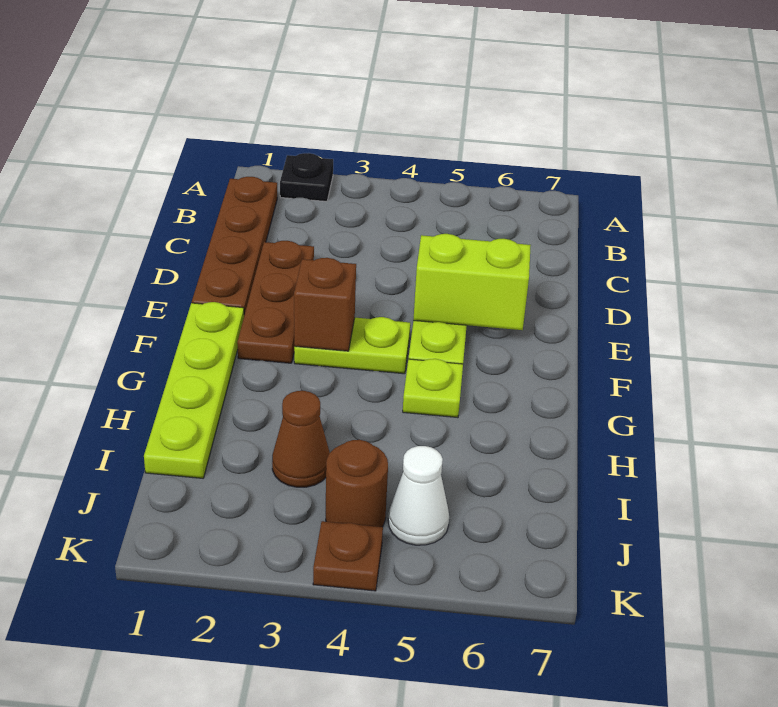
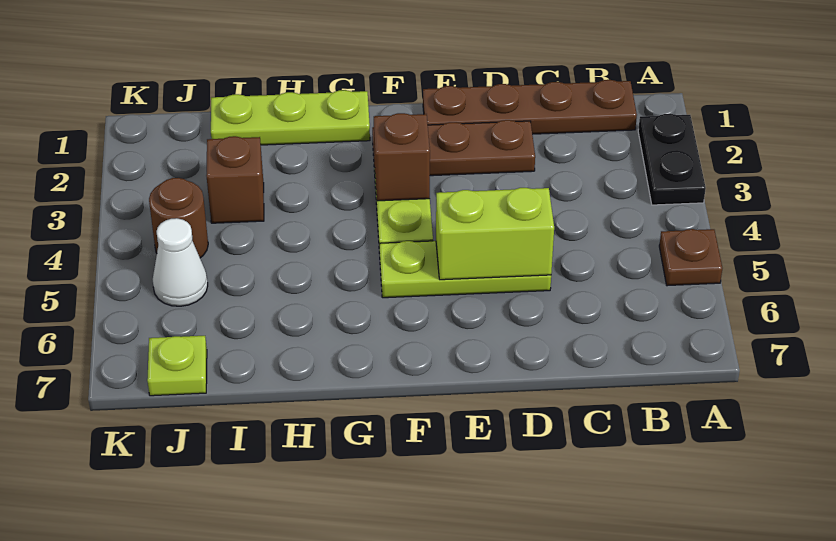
black plate A2 level 1 -> black plate A2:A3 level 1
lime brick E5:E6 level 2 -> lime brick D5:E5 level 2
lime plate F1:I1 level 1 -> lime plate G1:I1 level 1
lime plate G5 level 1 -> lime plate J7 level 1
brown cone I3 level 1 -> brown brick I3 level 1
brown plate K4 level 1 -> brown plate A5 level 1

